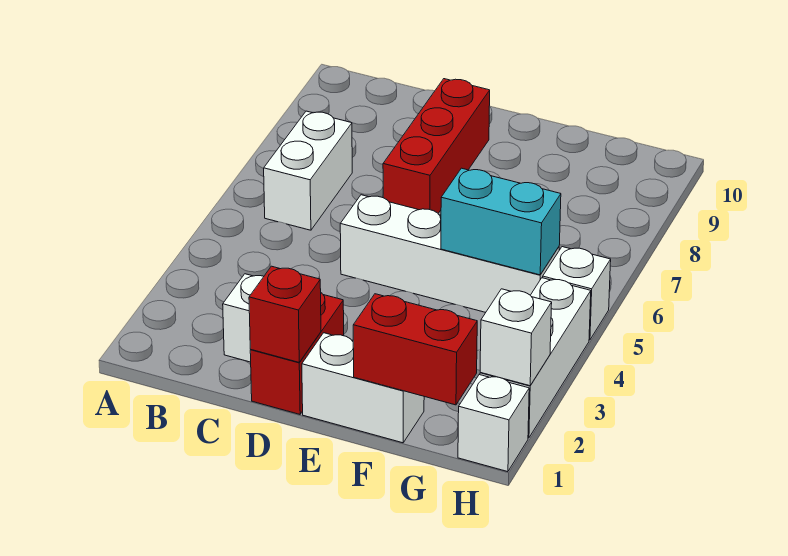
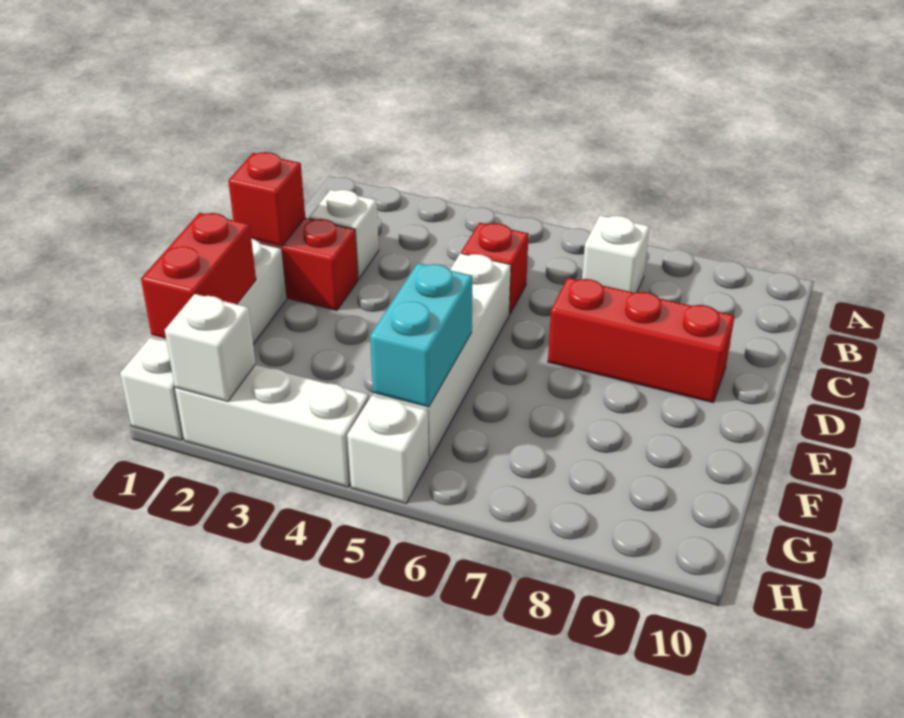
white brick B6:B7 level 1 -> white brick B7 level 1
none -> red brick C5 level 1

